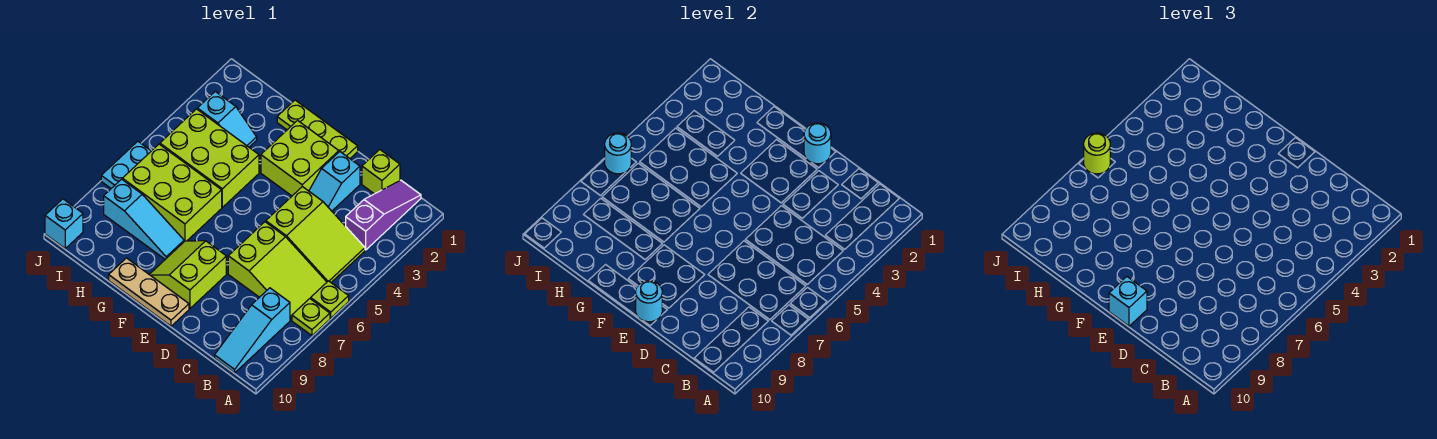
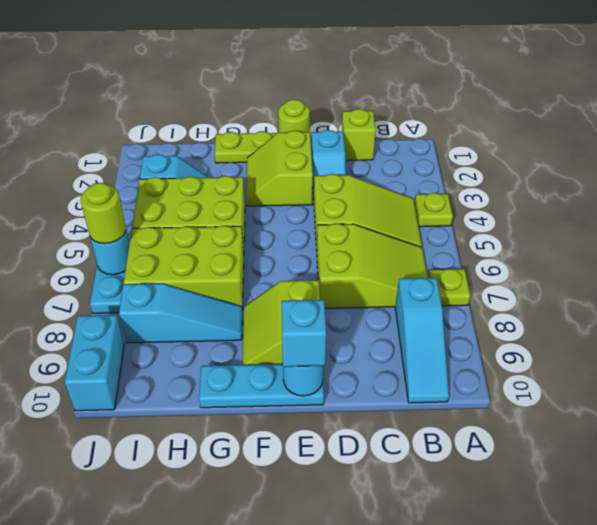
lime plate A6 level 1 -> lime plate A4 level 1
purple slope B1:B3 level 1 top 3 -> none
cyan round brick E1 level 2 -> lime round brick E1 level 2
lime brick E2:F3 level 1 -> lime slope E2:F3 level 1 top E
tan plate E10:G10 level 1 -> cyan plate E10:G10 level 1
cyan brick J10 level 1 -> cyan brick J9:J10 level 1

